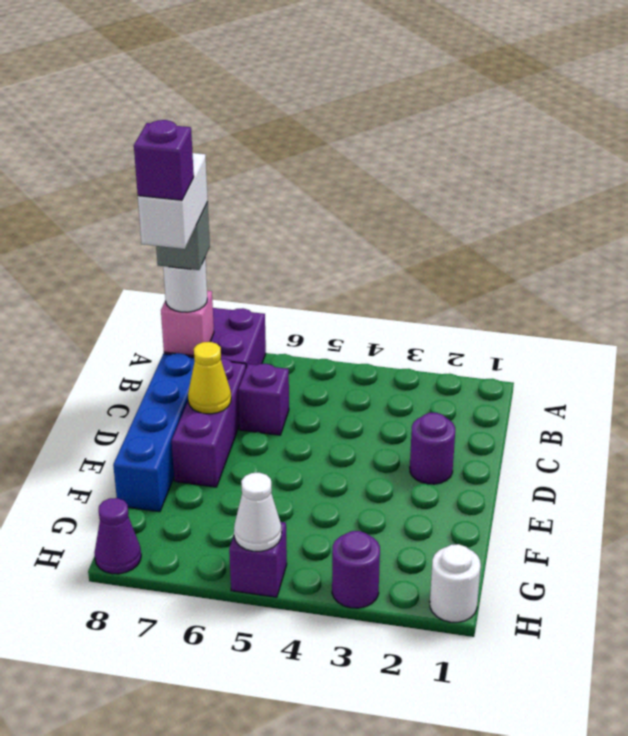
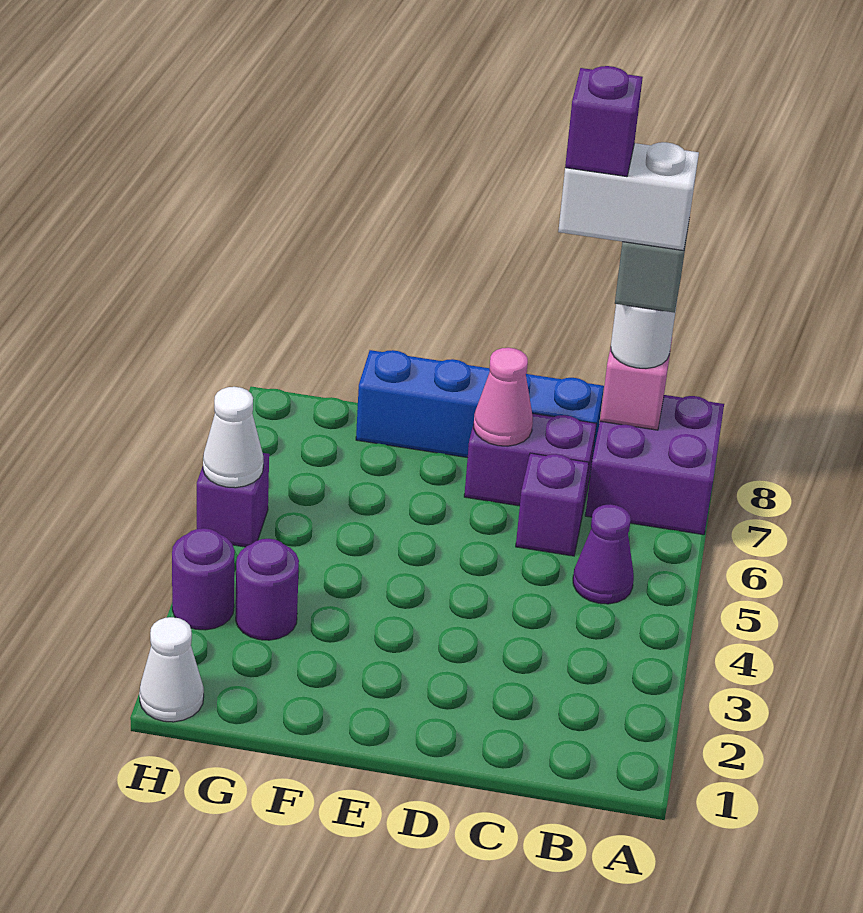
purple brick C7:E7 level 1 -> purple brick C7:D7 level 1
purple round brick D2 level 1 -> purple round brick G3 level 1
yellow cone D7 level 2 -> pink cone D7 level 2
white round brick H1 level 1 -> white cone H1 level 1
purple cone H8 level 1 -> purple cone B5 level 1

